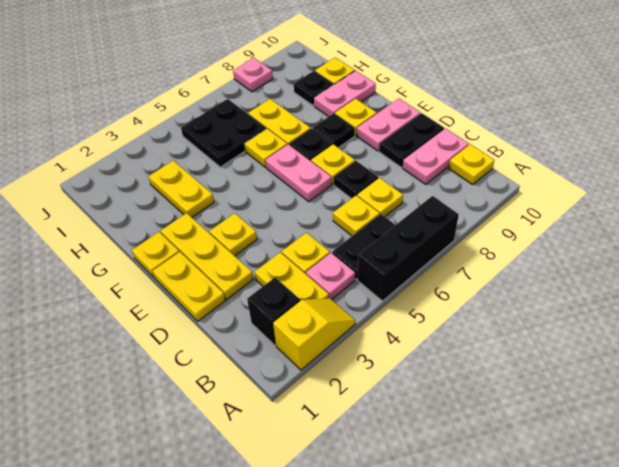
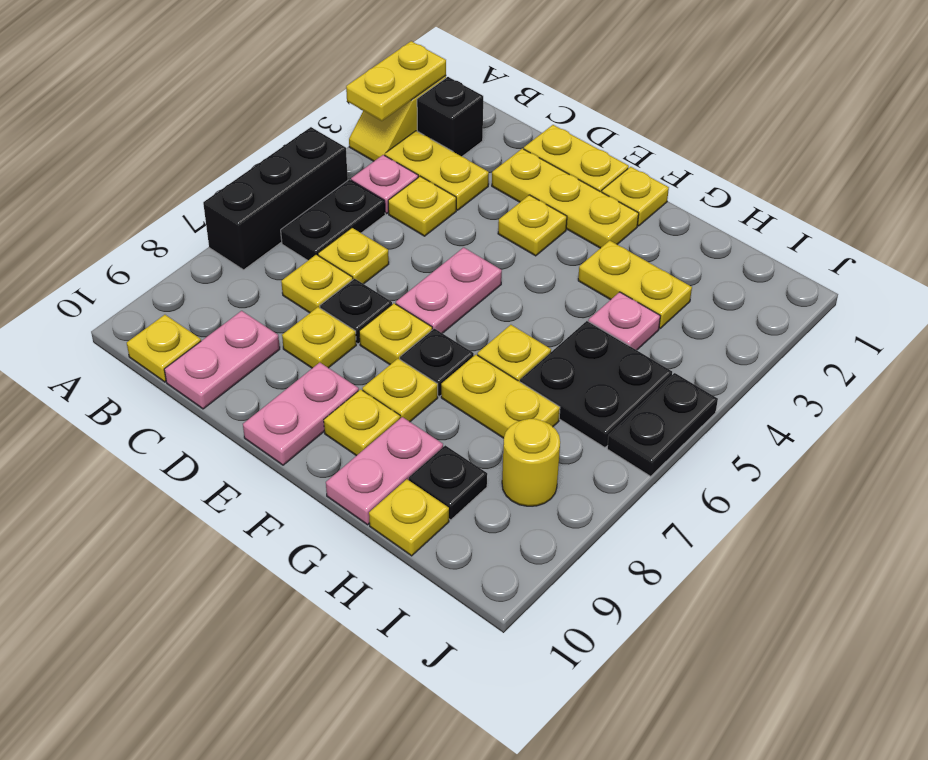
none -> yellow plate A2:A3 level 2
none -> yellow plate D8 level 1
black plate D9:D10 level 1 -> black plate J5:J6 level 1
pink plate E6:F6 level 1 -> pink plate E5:E6 level 1
black plate F8 level 1 -> yellow plate F8 level 1
none -> yellow round brick I8 level 1
pink plate J8 level 1 -> pink plate H4 level 1

